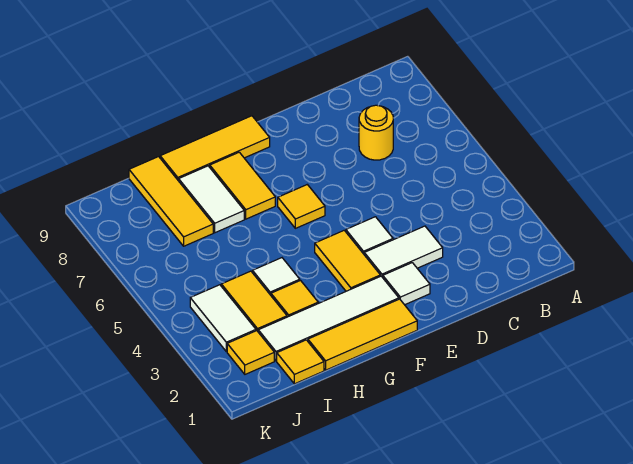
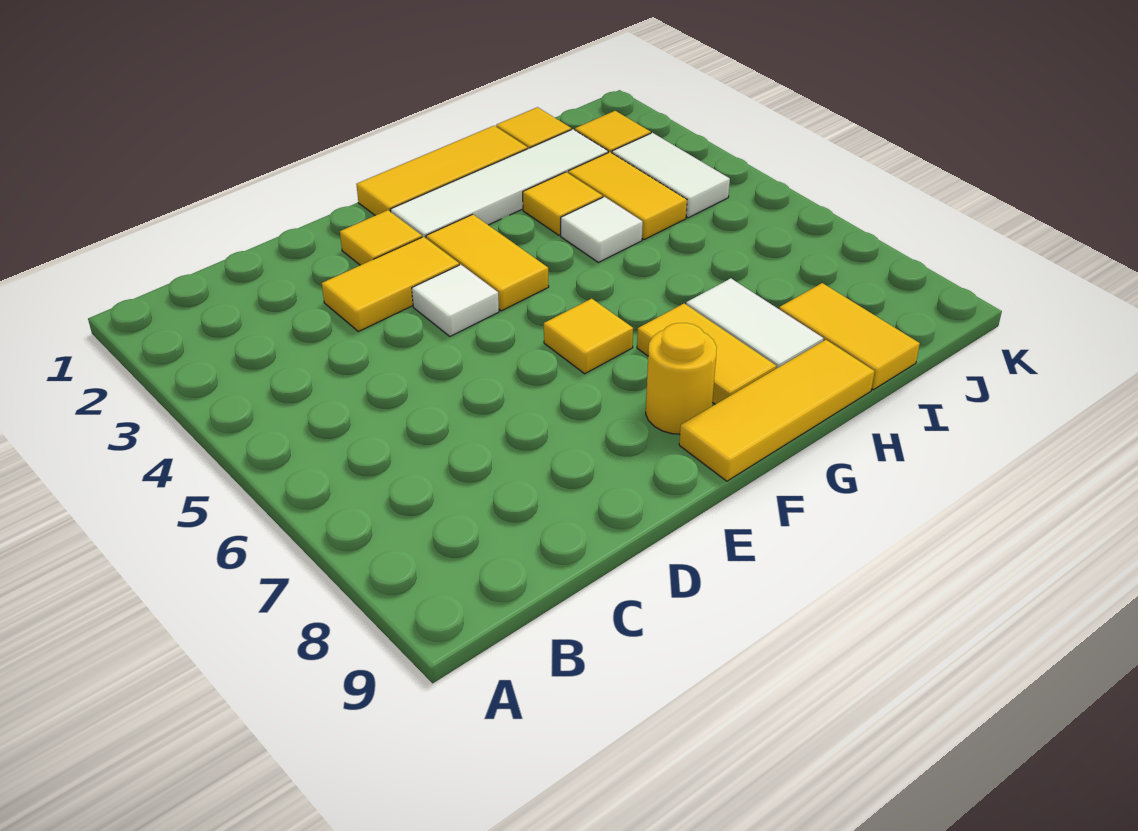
yellow round brick C7 level 1 -> yellow round brick F8 level 1
white tile D3:E3 level 1 -> yellow tile D3:E3 level 1
white tile E2 level 1 -> yellow tile E2 level 1
yellow tile I7:I9 level 1 -> yellow tile I8:I9 level 1

